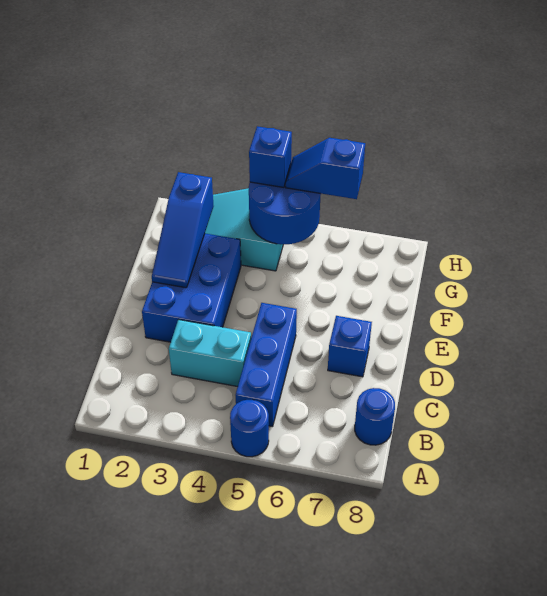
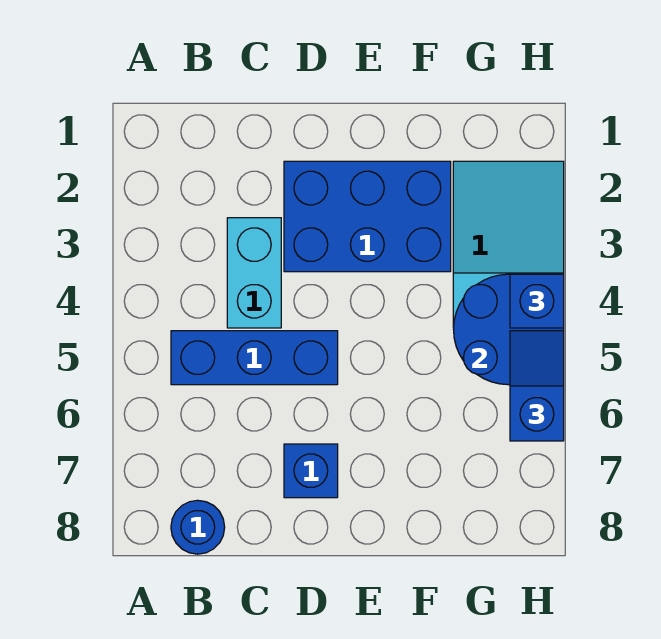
blue round brick A5 level 1 -> none
blue slope E2:G2 level 2 top G -> none

